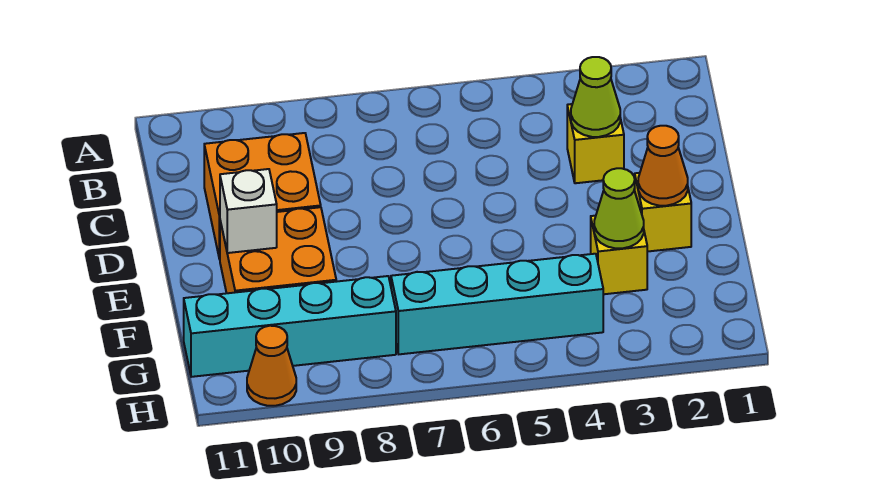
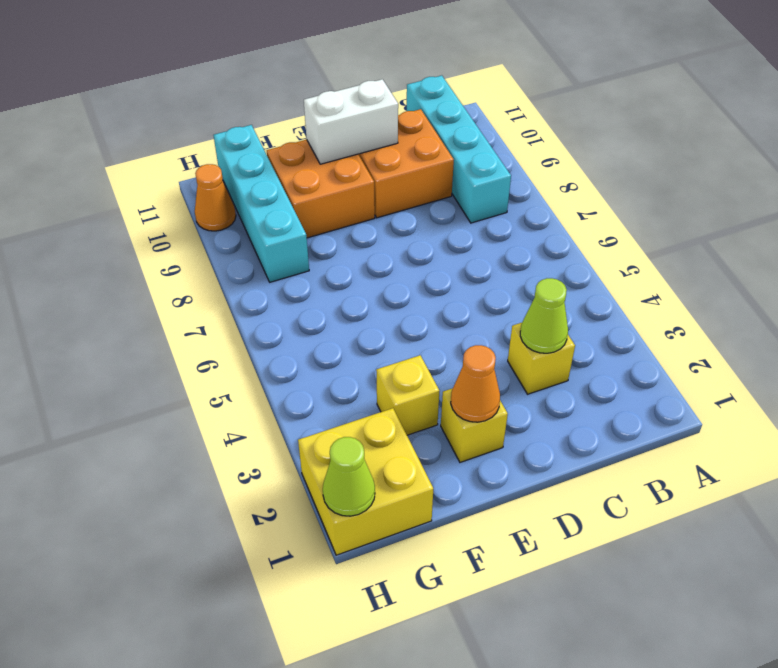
white brick E10 level 2 -> white brick D10:E10 level 2
lime cone F3 level 2 -> lime cone H1 level 2
none -> yellow brick G1:H2 level 1
cyan brick G4:G7 level 1 -> cyan brick B8:B11 level 1

